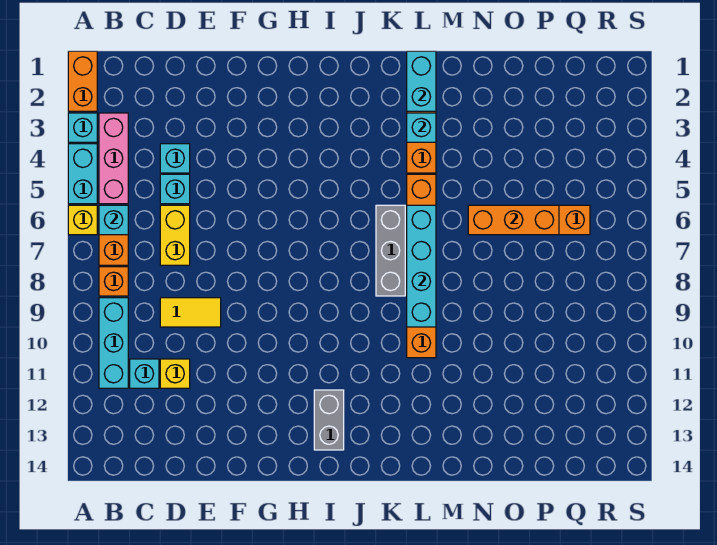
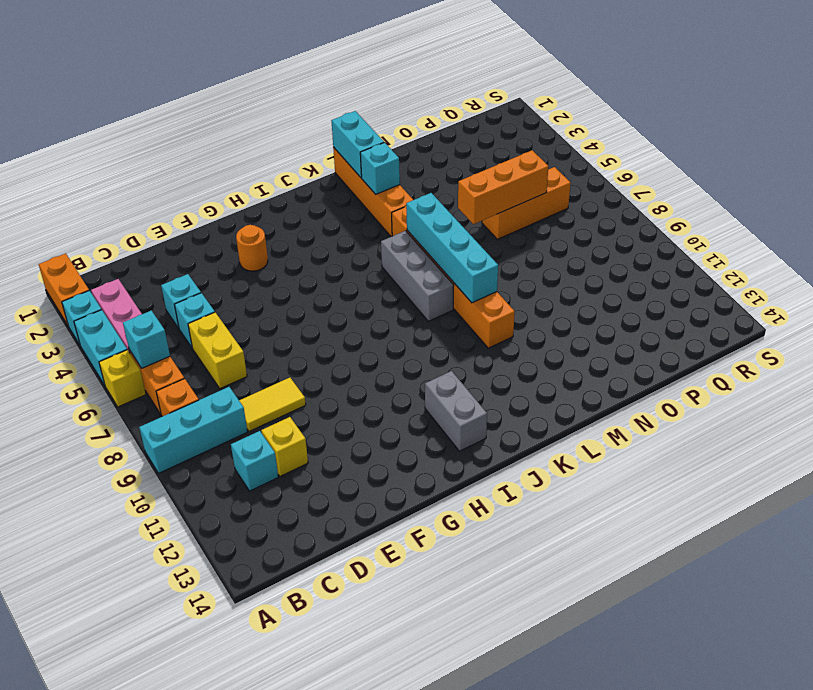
cyan brick B9:B11 level 1 -> cyan brick A9:C9 level 1
none -> orange round brick G3 level 1

